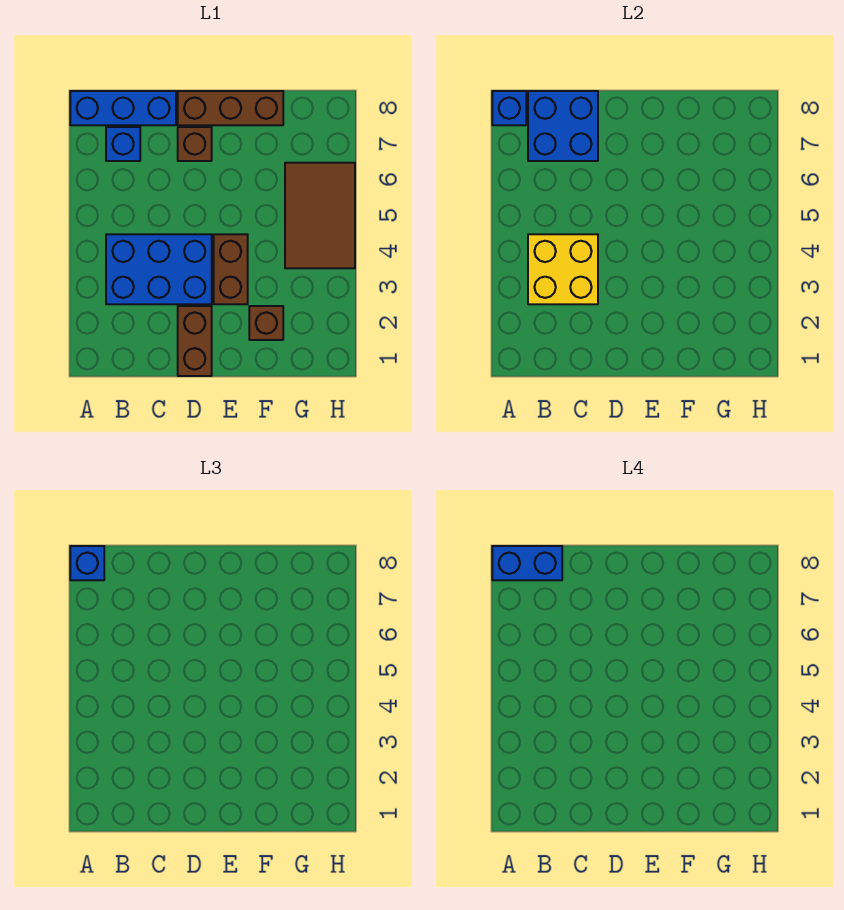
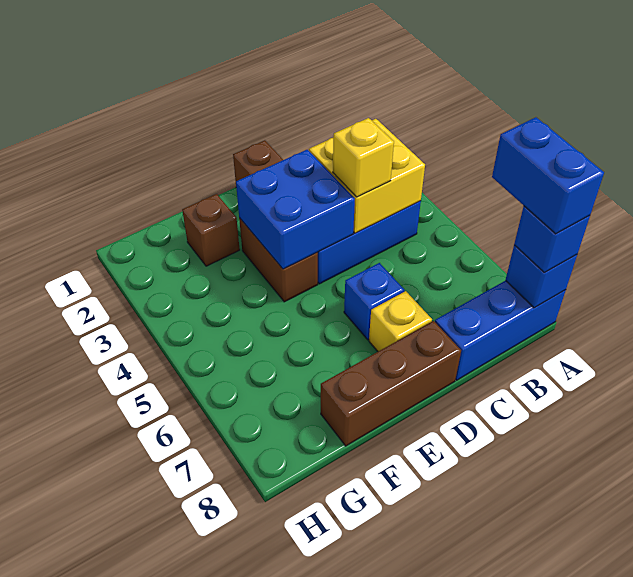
blue brick A8:B8 level 4 -> blue brick A7:A8 level 4
blue brick B7 level 1 -> blue brick D6 level 1
blue brick B7:C8 level 2 -> blue brick D3:E4 level 2
none -> yellow brick C4 level 3
brown brick D7 level 1 -> yellow brick D7 level 1
brown tile G4:H6 level 1 -> none

